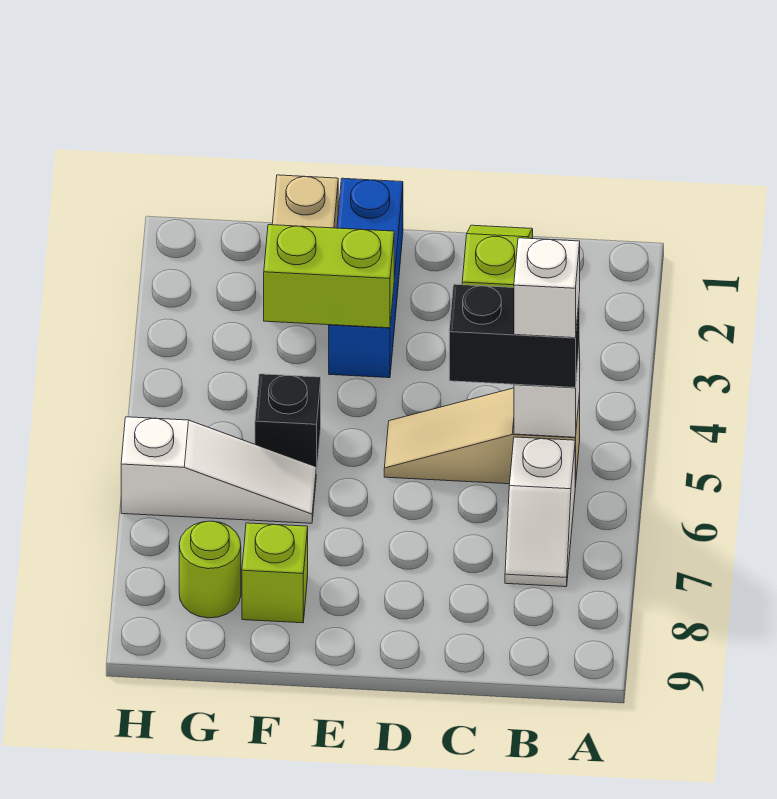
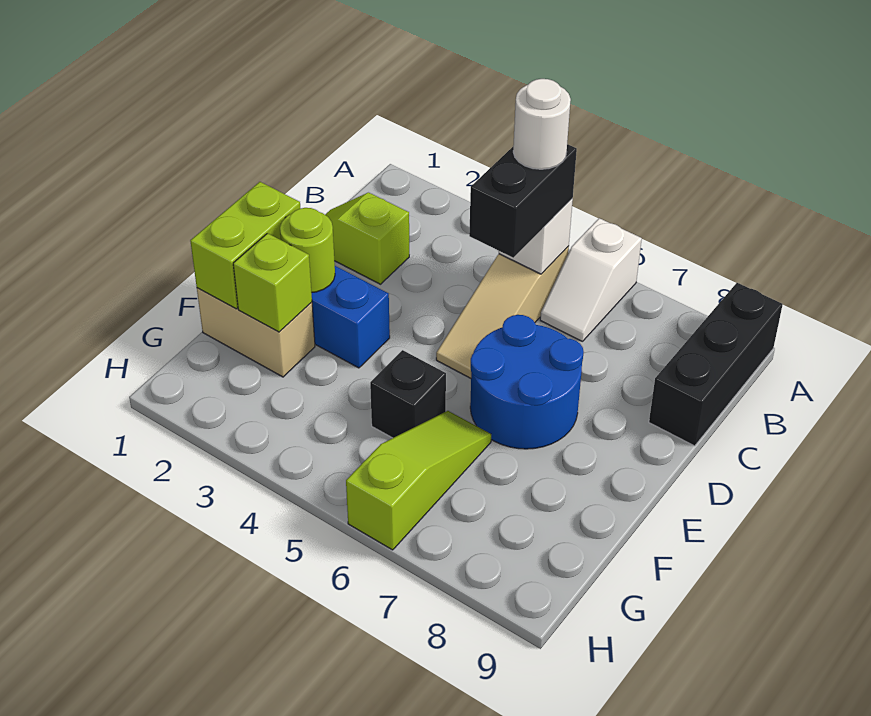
none -> black brick A9:C9 level 1
white brick B5 level 4 -> white round brick B5 level 4
white slope B6:B7 level 1 top 6 -> white slope A6:B6 level 1 top A
none -> blue round brick D6:E7 level 1
lime brick E3:F3 level 2 -> lime brick E1:F1 level 2
white slope F6:H6 level 1 top H -> lime slope F6:H6 level 1 top H
lime brick F8 level 1 -> lime brick F2 level 2
lime round brick G8 level 1 -> lime round brick E2 level 2

